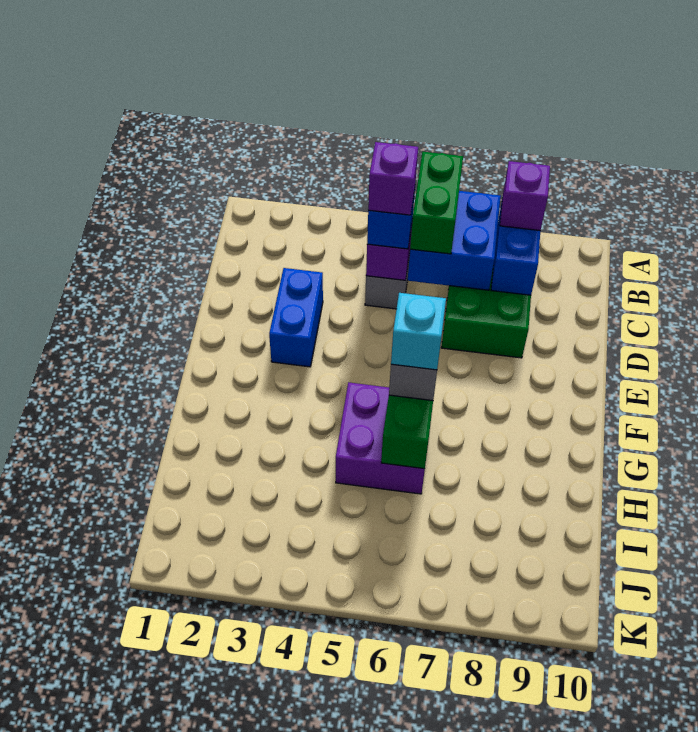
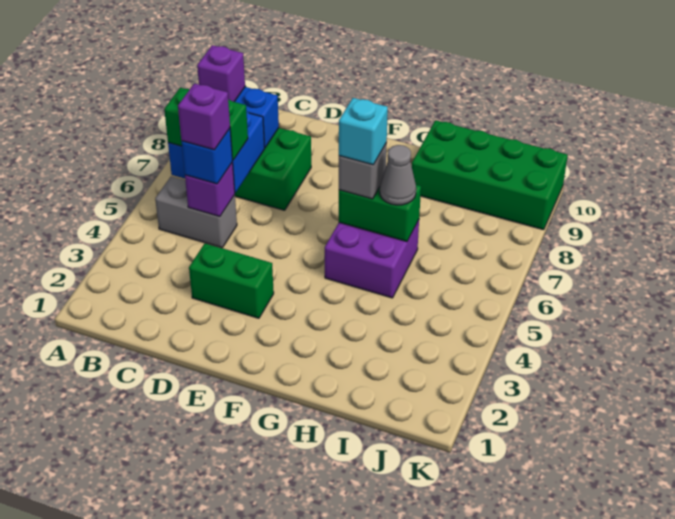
blue brick D3:E3 level 1 -> green brick D3:E3 level 1
none -> grey cone H6 level 3
none -> green brick H9:K10 level 1

